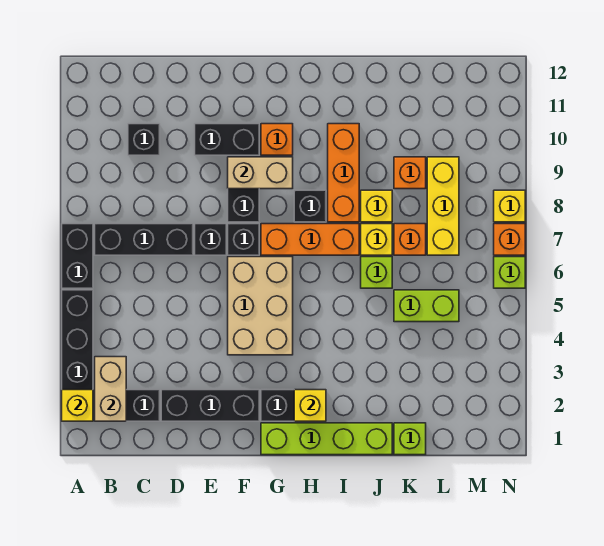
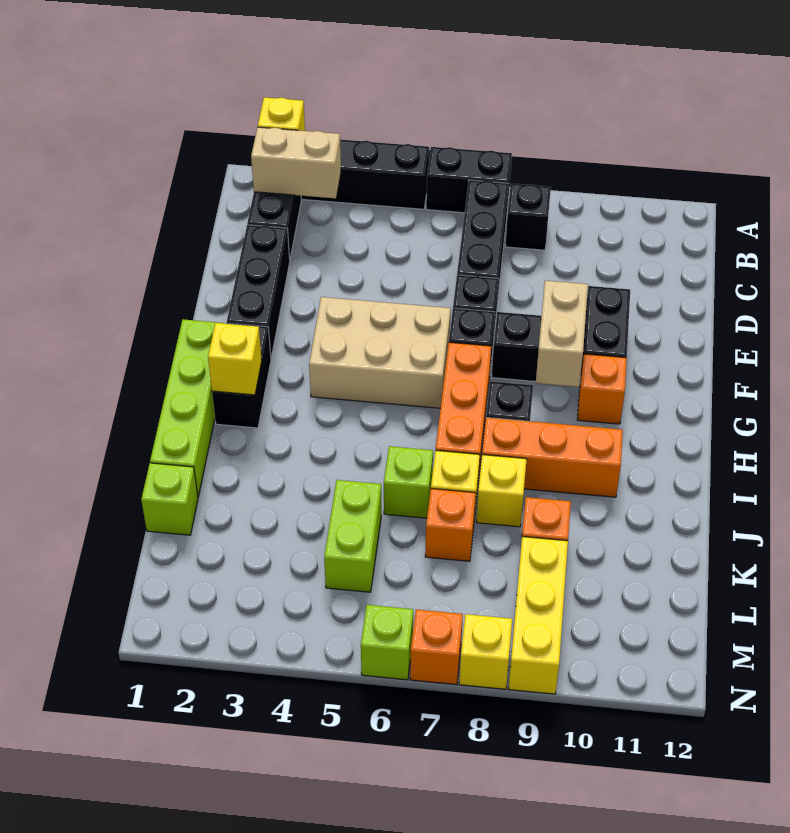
black brick C10 level 1 -> black brick B8 level 1
yellow brick L7:L9 level 1 -> yellow brick L9:N9 level 1

